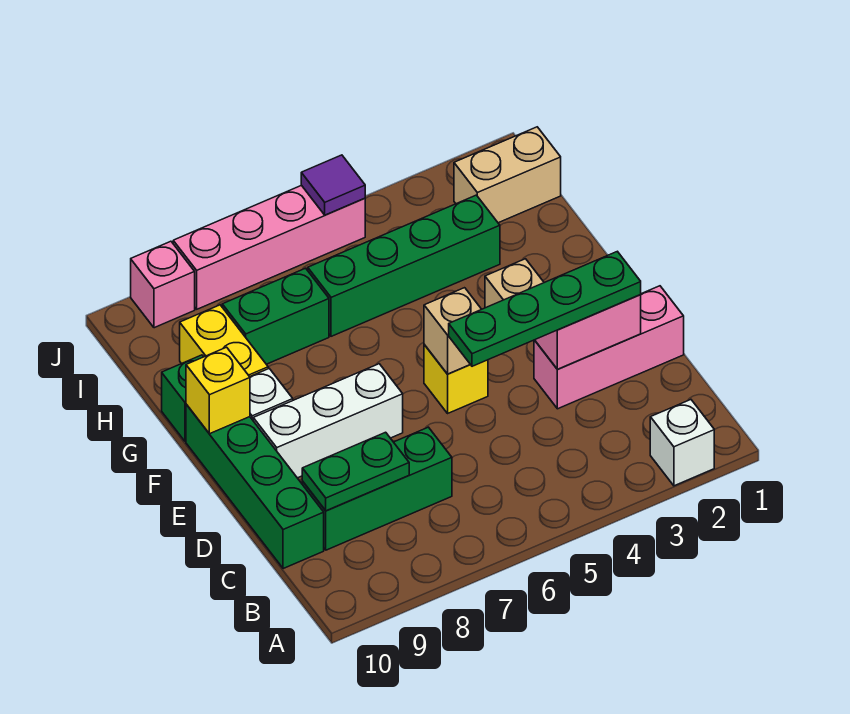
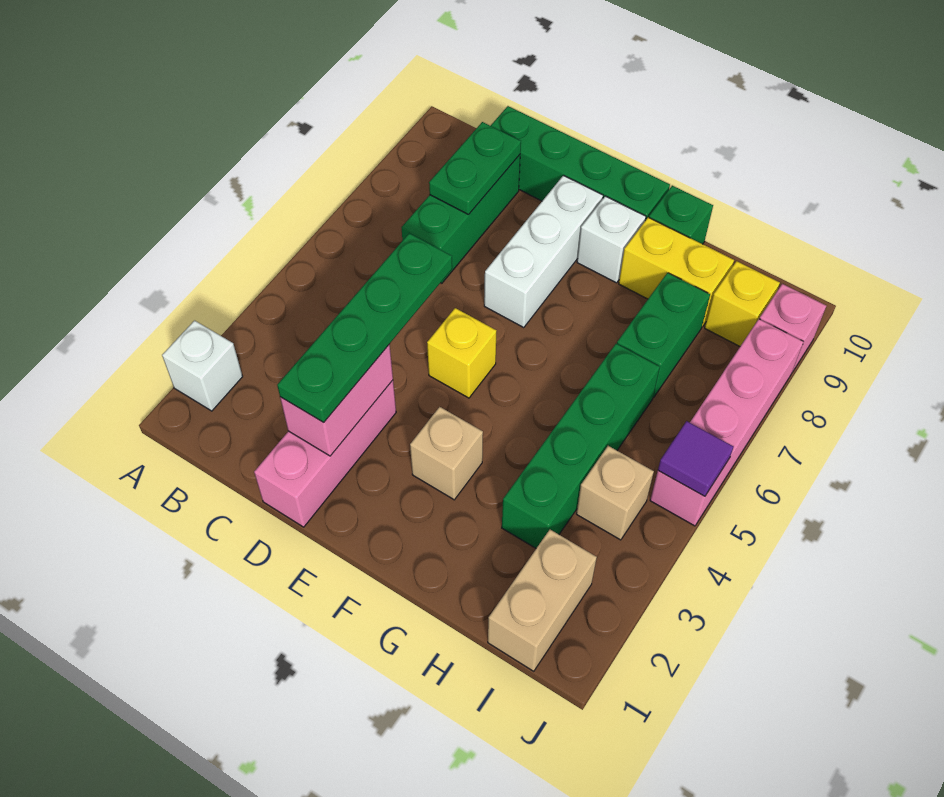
tan brick E5 level 2 -> tan brick I4 level 1
yellow brick F10 level 2 -> yellow brick I9 level 1

